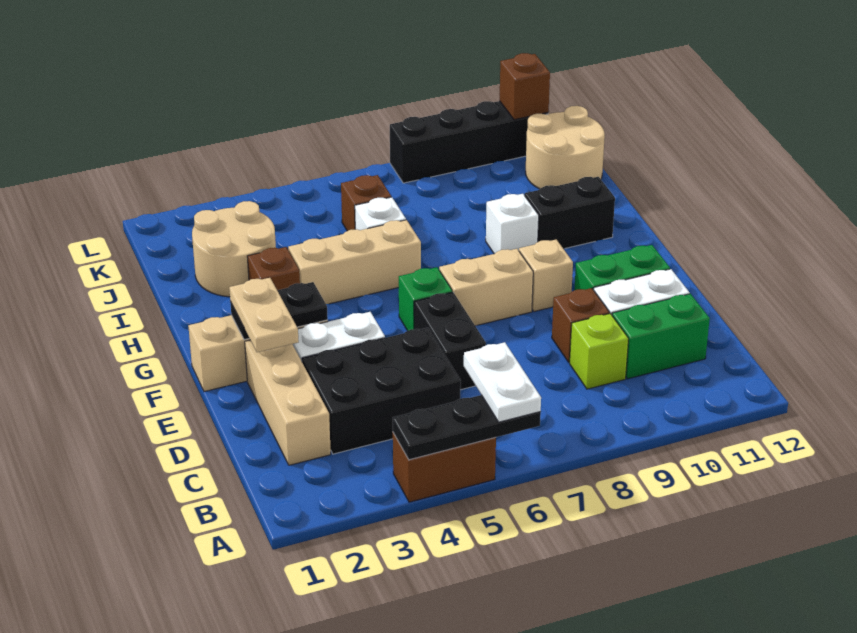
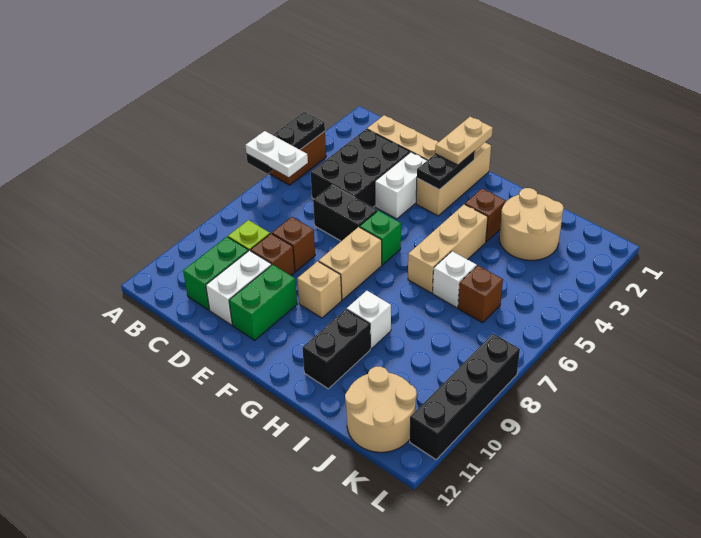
tan plate E2:F2 level 3 -> tan plate F1:F2 level 3
brown brick L11 level 2 -> brown brick D8 level 1

